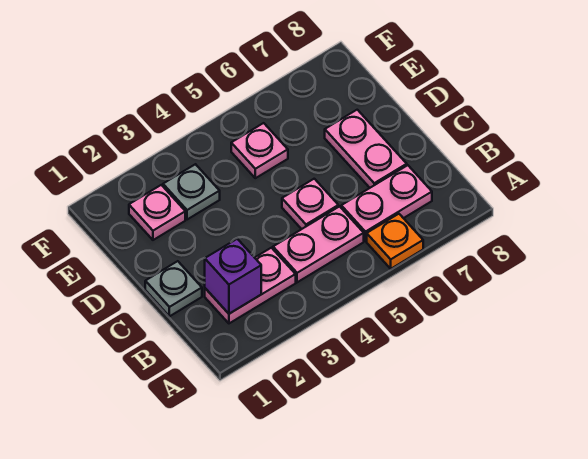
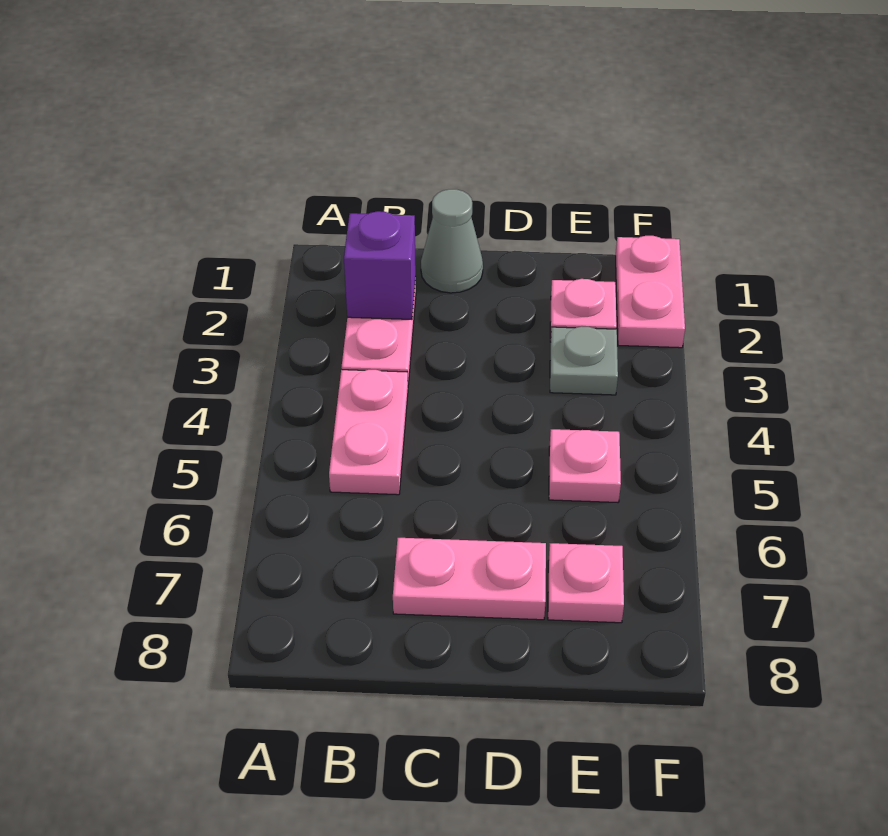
orange plate A6 level 1 -> none
pink plate B6:B7 level 1 -> pink plate F1:F2 level 1
grey plate C1 level 1 -> grey cone C1 level 1
pink plate C5 level 1 -> pink plate E7 level 1

